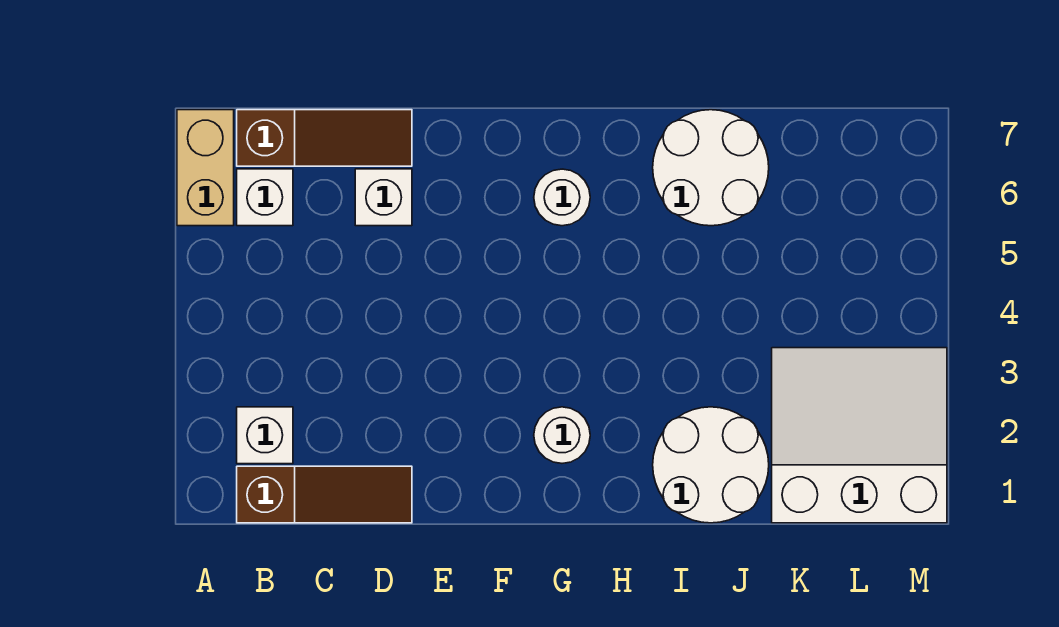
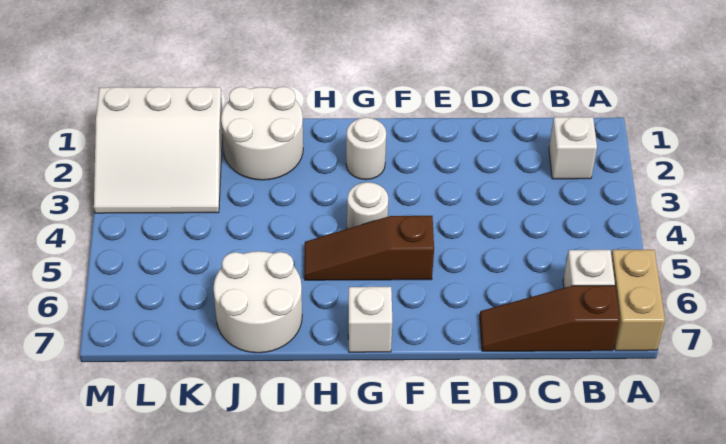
brown slope B1:D1 level 1 top B -> brown slope F5:H5 level 1 top F
white brick D6 level 1 -> white brick G7 level 1
white round brick G6 level 1 -> white round brick G4 level 1

